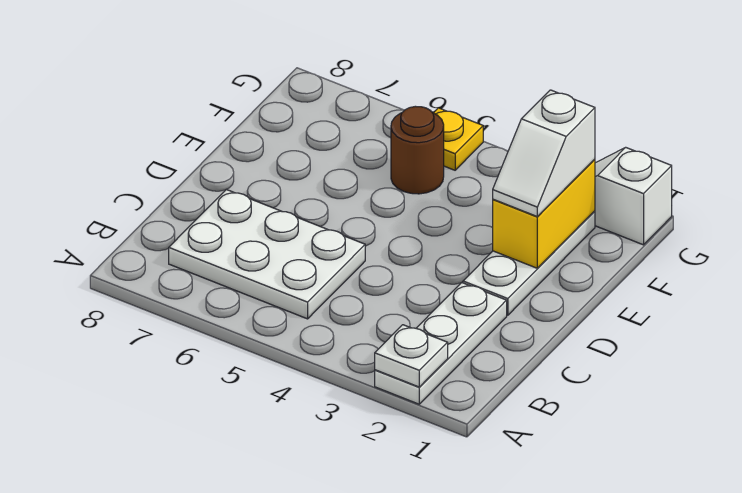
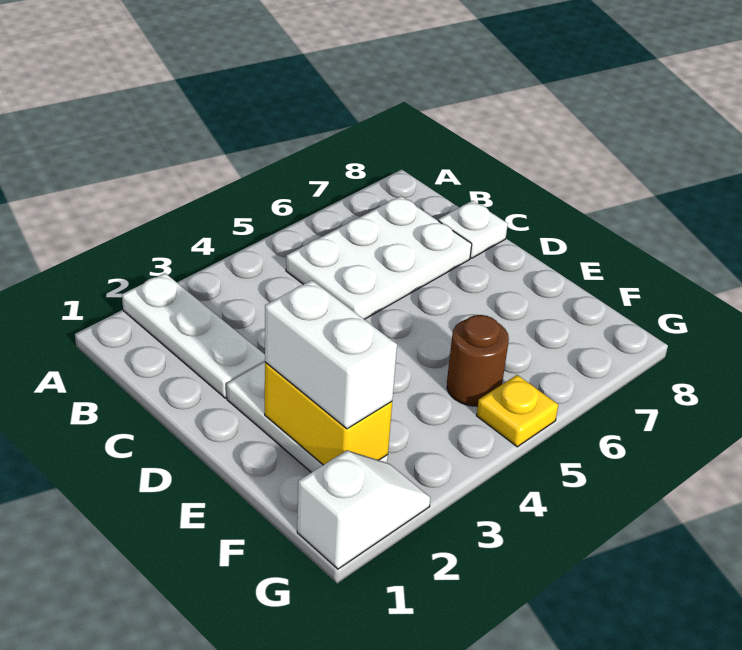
white plate A2 level 2 -> white plate C8 level 1
white slope E2:F2 level 3 top F -> white brick E2:F2 level 3

